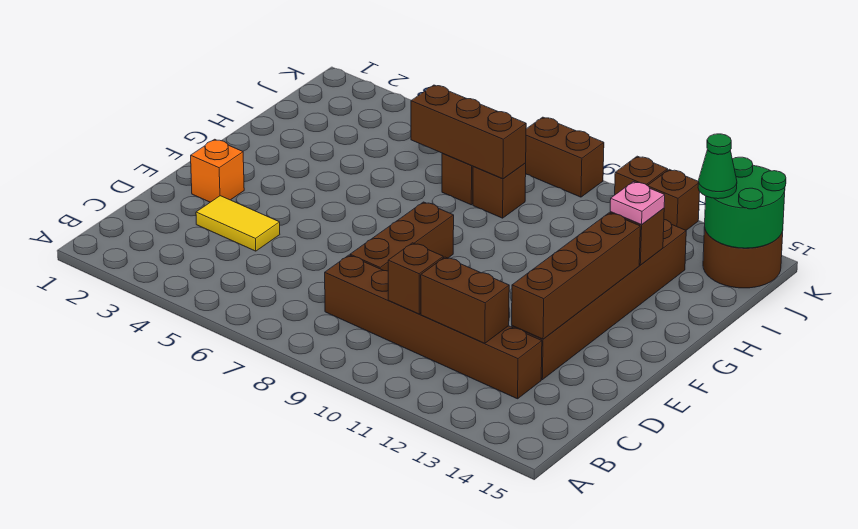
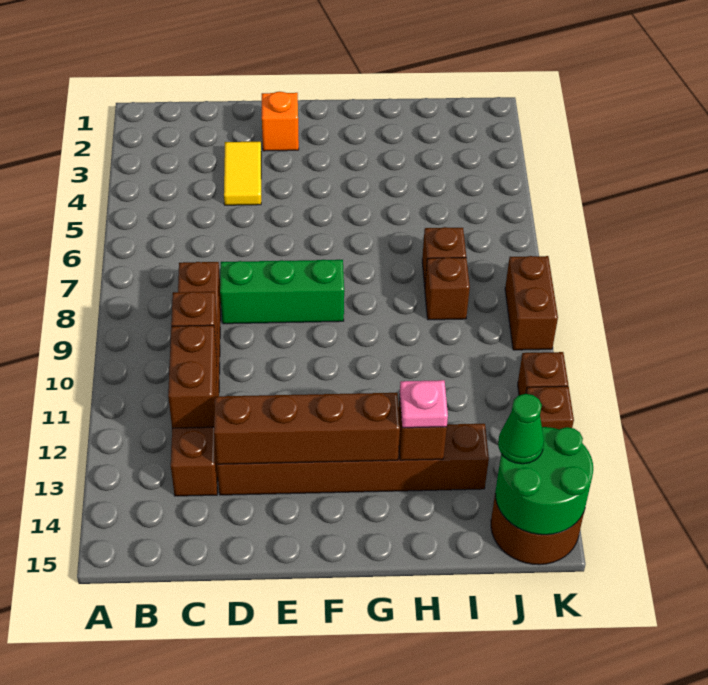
brown brick D8:F8 level 1 -> green brick D8:F8 level 1
brown brick I6:I8 level 2 -> none

